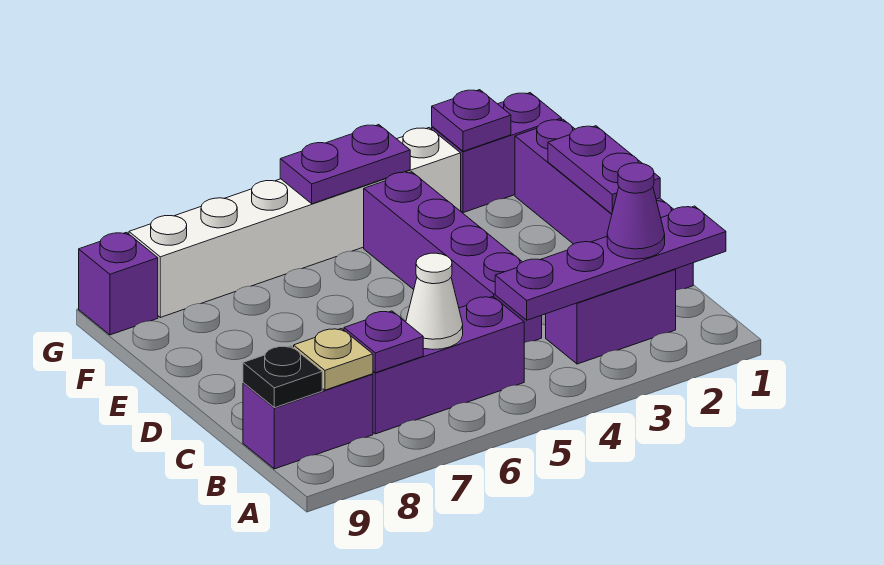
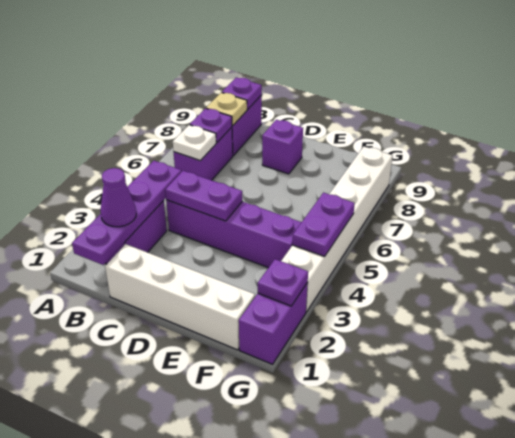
purple brick B5:B7 level 1 -> purple brick B6:B7 level 1
white cone B6 level 2 -> white plate B6 level 2
black plate B9 level 2 -> purple plate B9 level 2
purple brick C1:F1 level 1 -> white brick C1:F1 level 1
purple plate D1:E1 level 2 -> purple plate C4:D4 level 2
purple brick G9 level 1 -> purple brick D8 level 1

